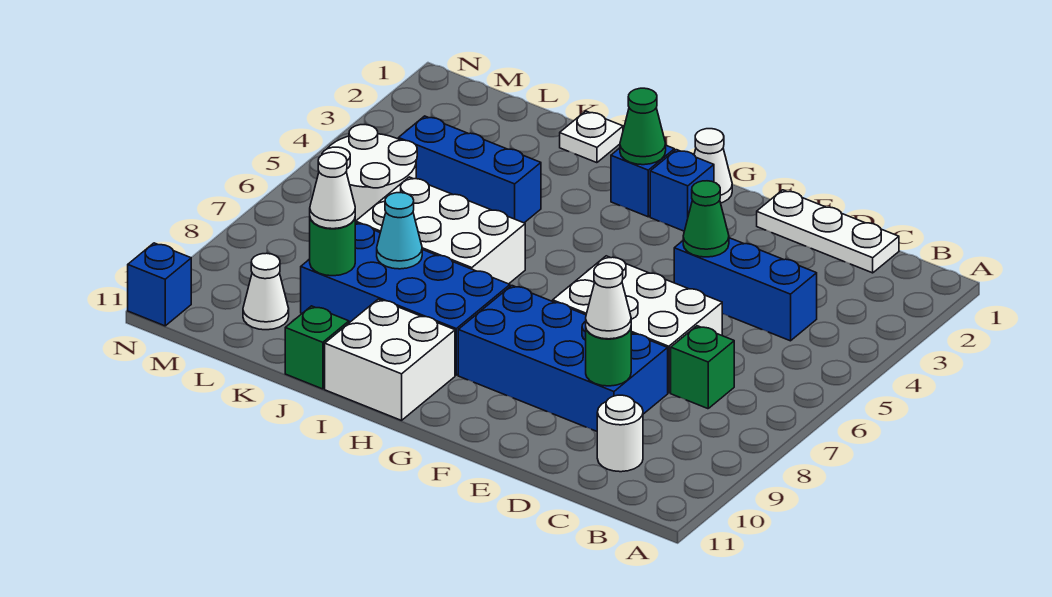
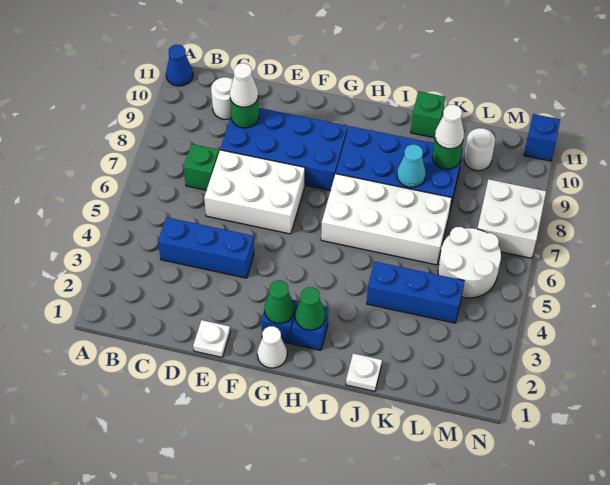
none -> blue cone A11 level 1
white plate C1:E1 level 1 -> white plate E1 level 1
green cone E4 level 2 -> green cone G2 level 2
white brick H10:I11 level 1 -> white brick M7:N8 level 1
white brick I6:K7 level 1 -> white brick H6:K7 level 1
white cone L10 level 1 -> white round brick L10 level 1

